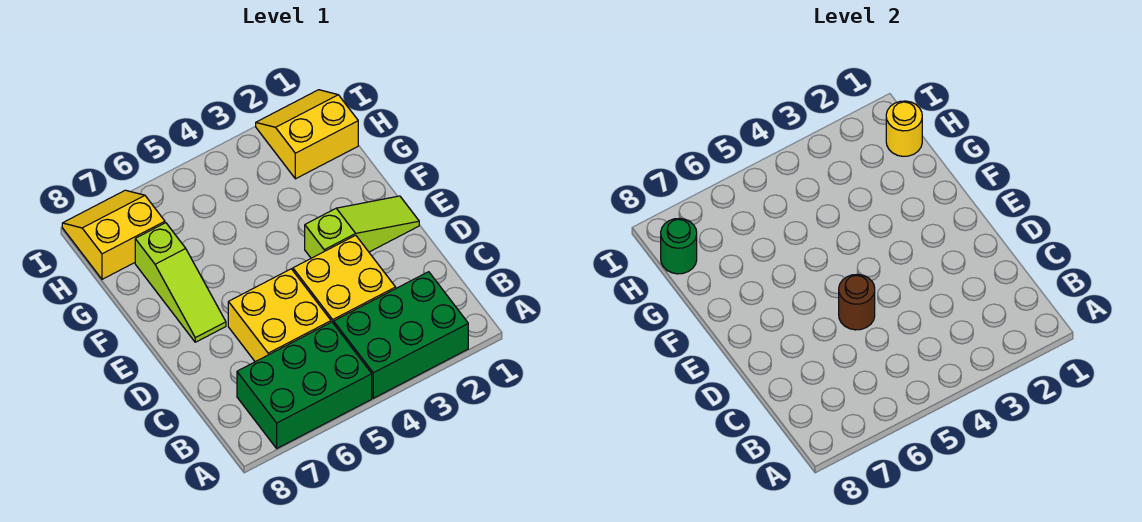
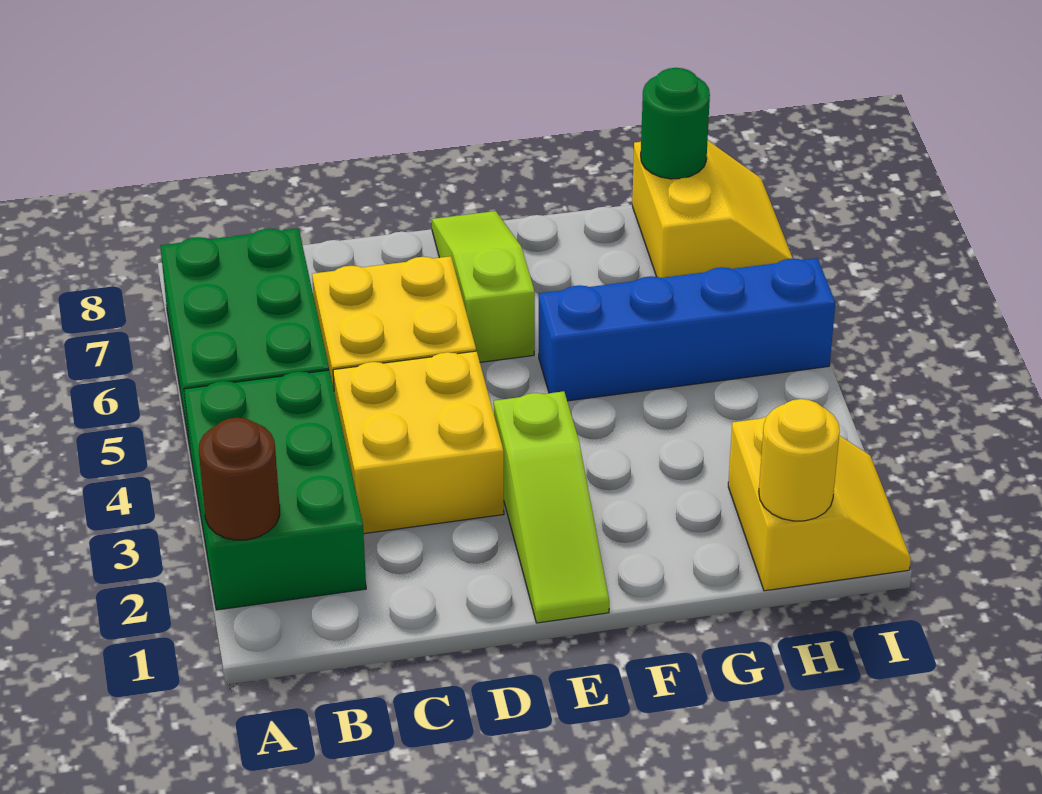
brown round brick D5 level 2 -> brown round brick A2 level 2
lime slope E7:G7 level 1 top G -> lime slope E6:E8 level 1 top 6
none -> blue brick F5:I5 level 1

